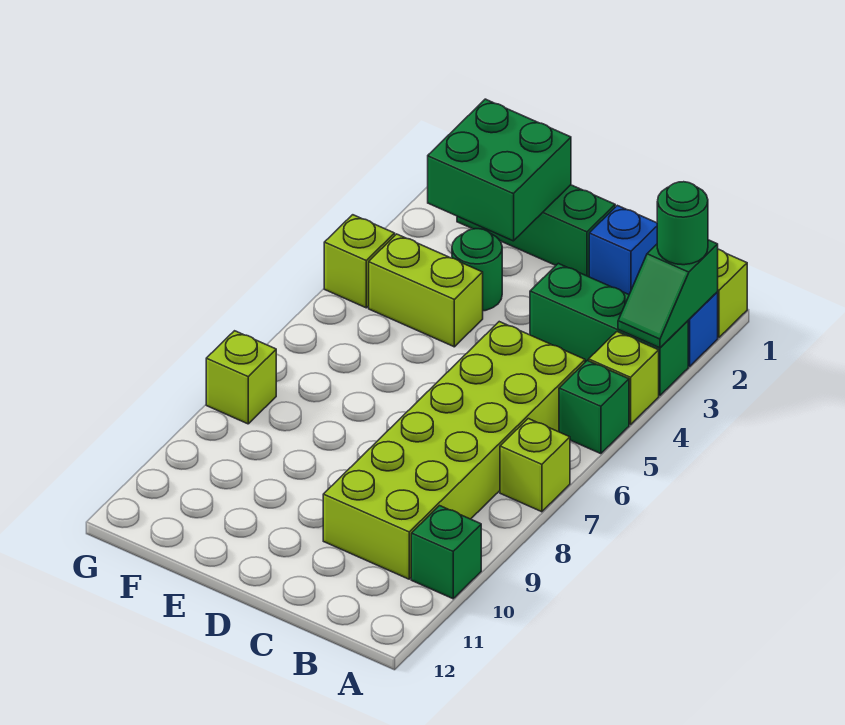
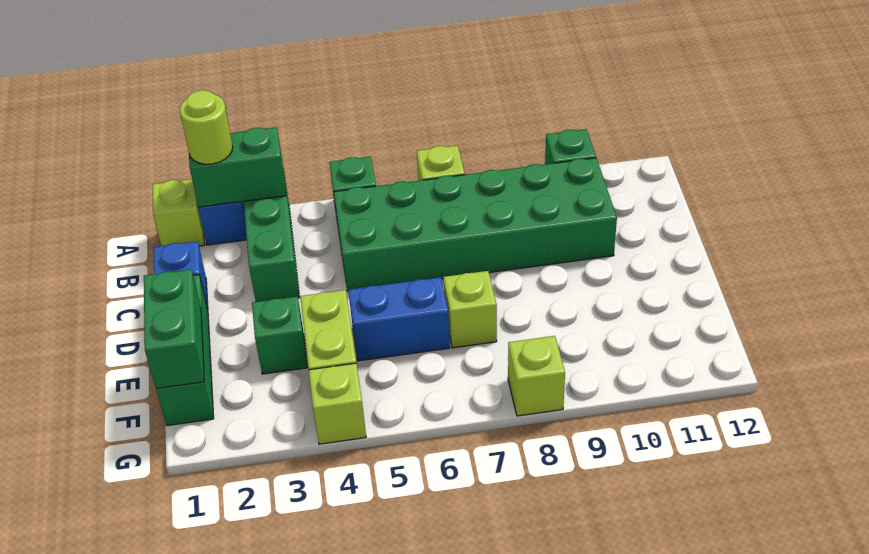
green slope A2:A3 level 2 top 2 -> green brick A2:A3 level 2
green round brick A2 level 3 -> lime round brick A2 level 3
lime brick A4 level 1 -> lime brick E7 level 1
lime brick B5:C10 level 1 -> green brick B5:C10 level 1
green brick E1:F2 level 2 -> green brick E1:F1 level 2
green round brick E3 level 1 -> green brick E3 level 1
none -> blue brick E5:E6 level 1

